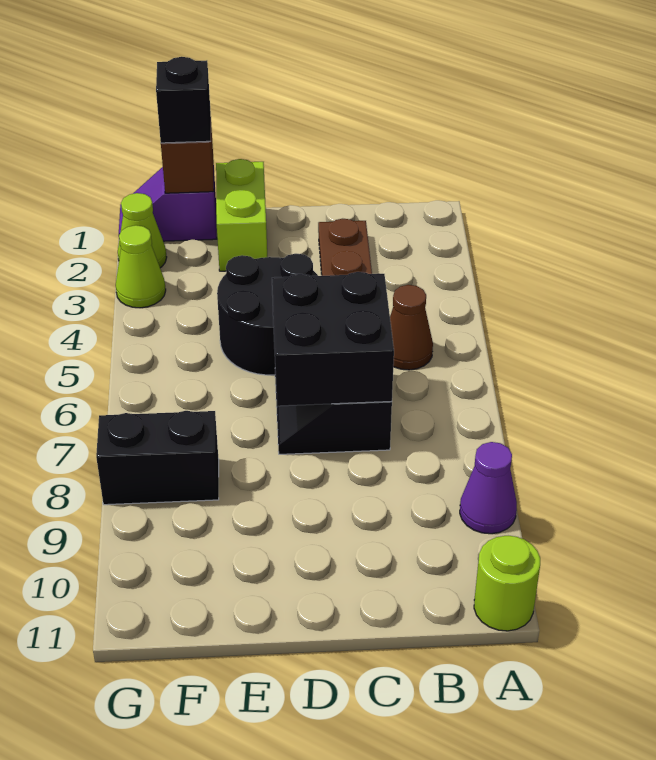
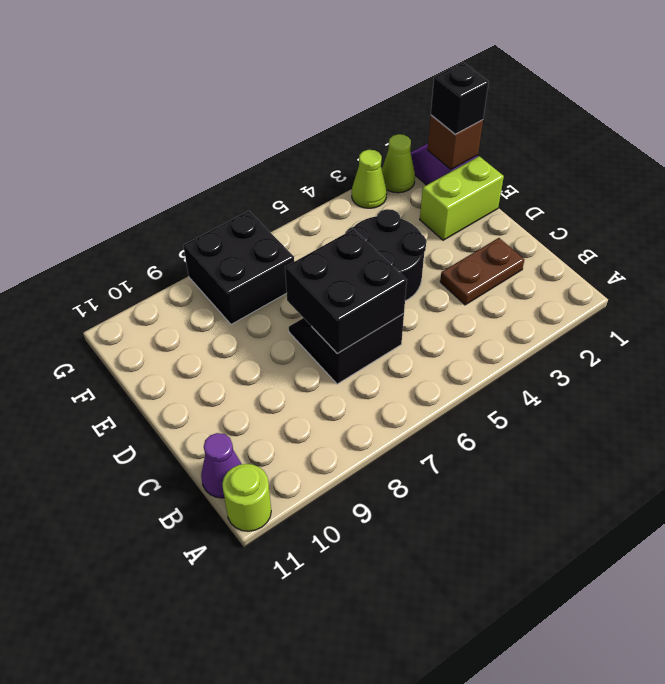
purple cone A9 level 1 -> purple cone B11 level 1
brown cone B5 level 1 -> none
black brick F8:G8 level 1 -> black brick F7:G8 level 1

